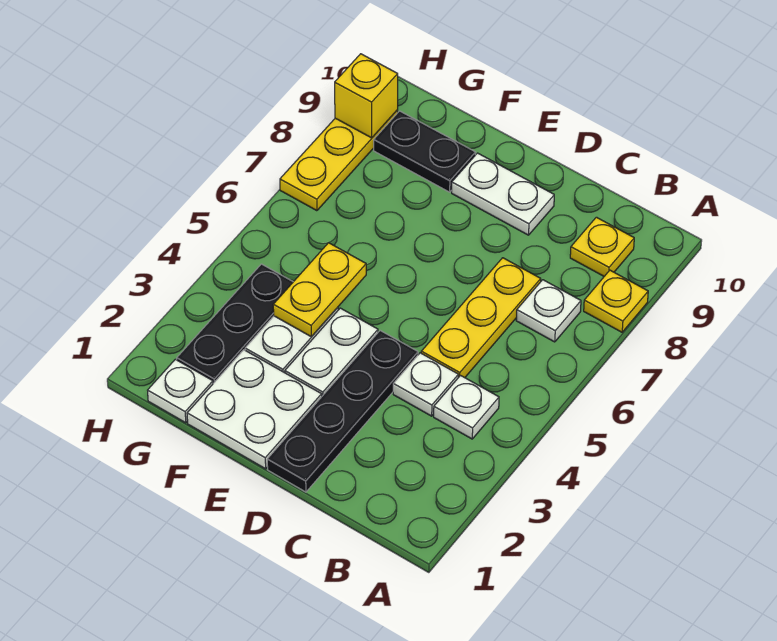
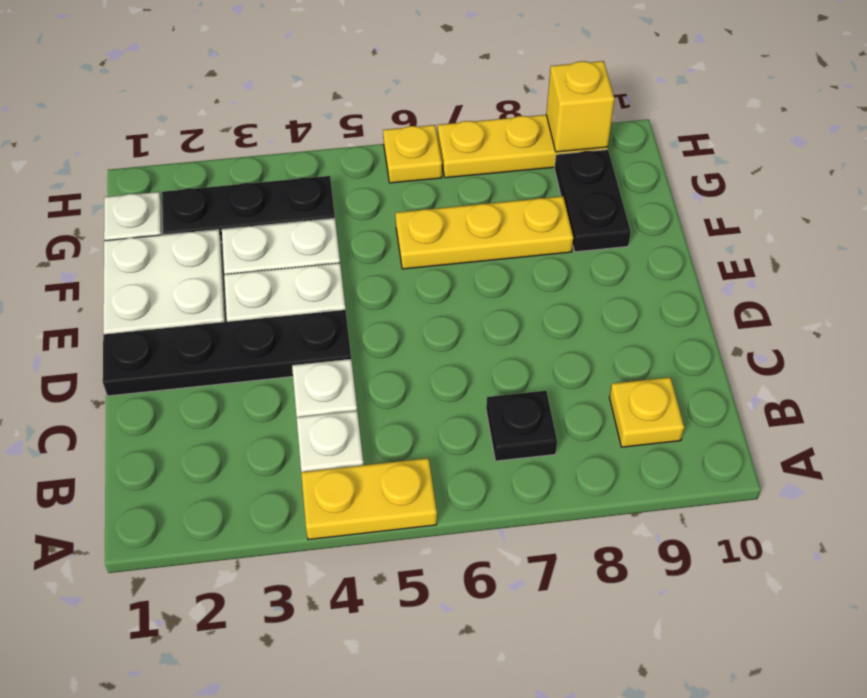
yellow plate A8 level 1 -> yellow plate H6 level 1
white plate B7 level 1 -> black plate B7 level 1
yellow plate C5:C7 level 1 -> yellow plate F6:F8 level 1
white plate D9:E9 level 1 -> none
yellow plate F4:F5 level 2 -> yellow plate A4:A5 level 1

